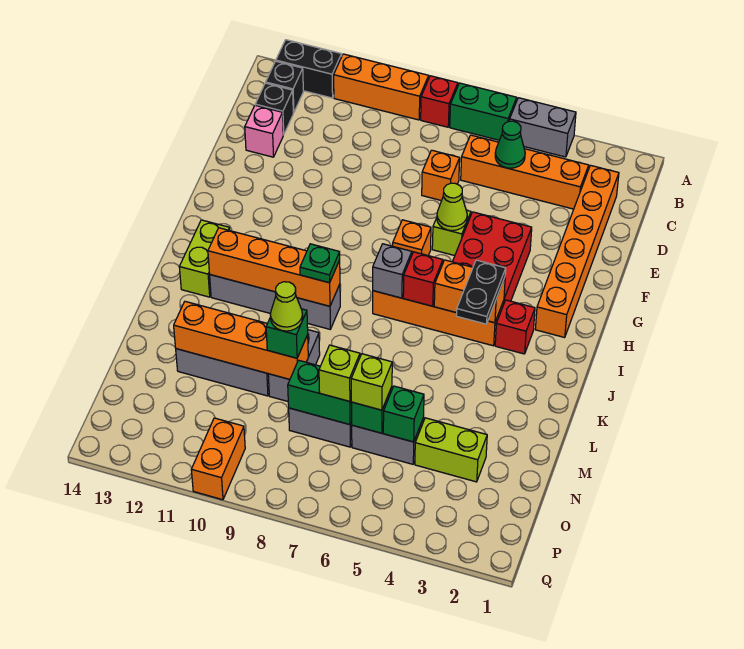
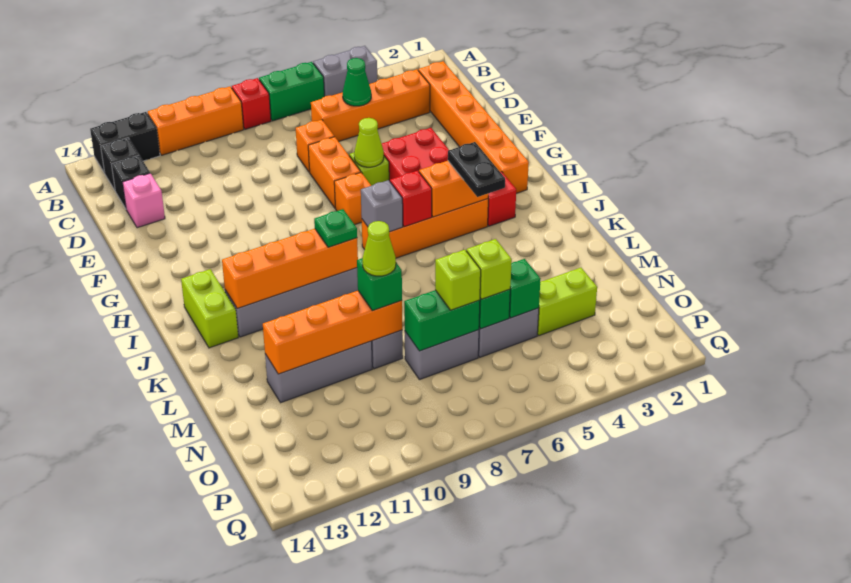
orange brick P10:Q10 level 1 -> orange brick E7:F7 level 1

